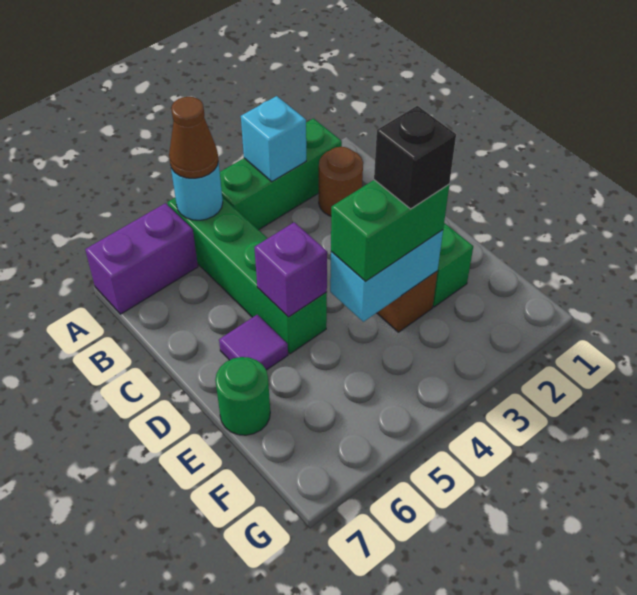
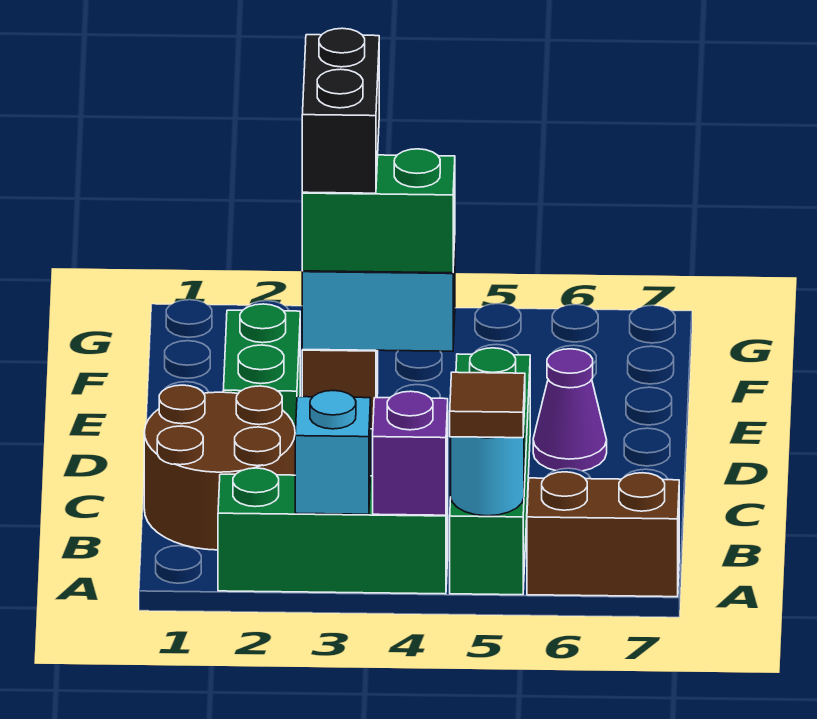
brown cone A5 level 3 -> brown tile A5 level 3
purple brick A6:A7 level 1 -> brown brick A6:A7 level 1
brown round brick B2 level 1 -> brown round brick B1:C2 level 1
purple brick D5 level 2 -> purple brick A4 level 2
purple tile D6 level 1 -> purple cone D6 level 1
black brick E3 level 4 -> black brick E3:F3 level 4
green round brick E7 level 1 -> none

